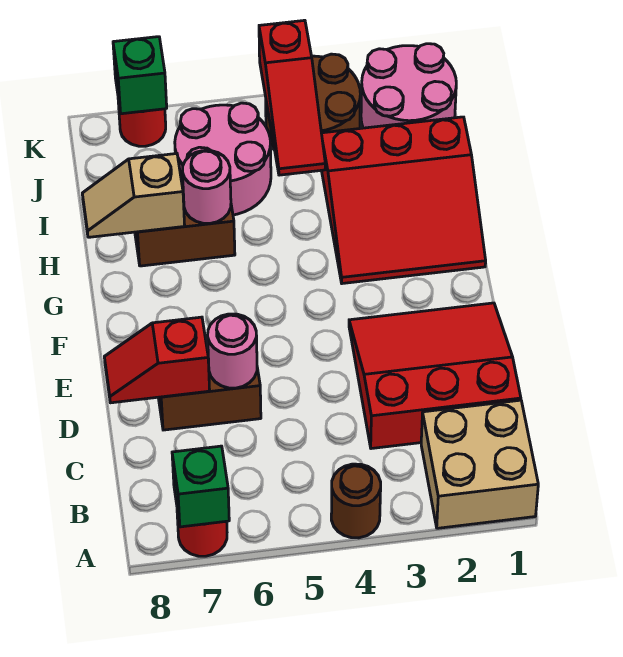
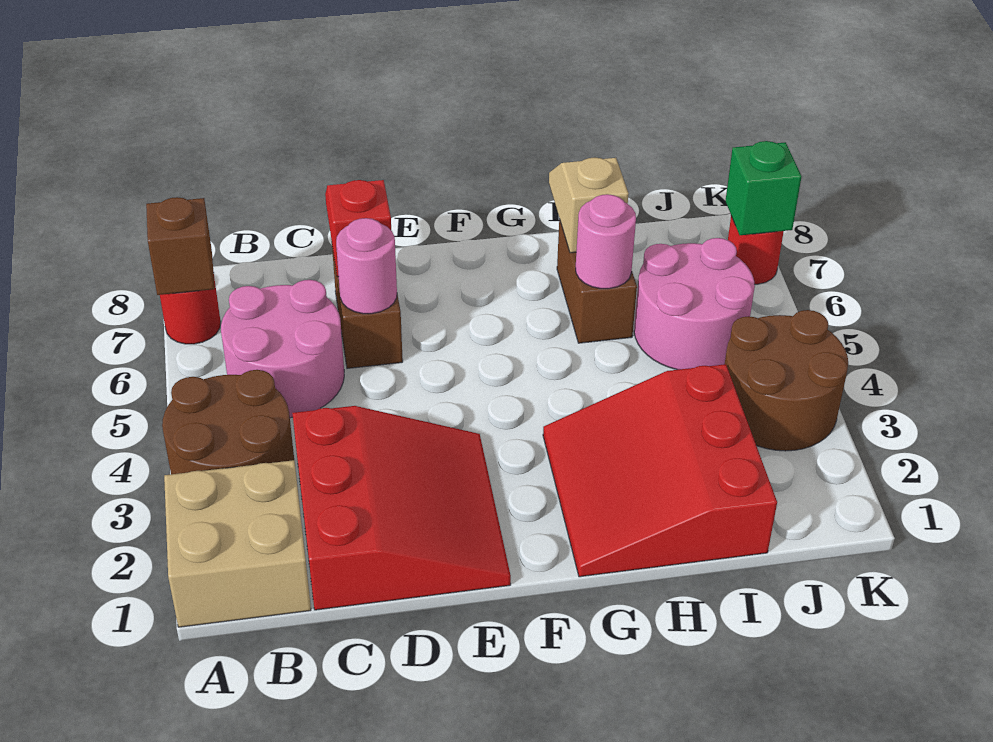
brown round brick A4 level 1 -> brown round brick A3:B4 level 1
green brick A7 level 2 -> brown brick A7 level 2
red slope I4:K4 level 2 top K -> none
pink round brick J1:K2 level 1 -> pink round brick B5:C6 level 1

